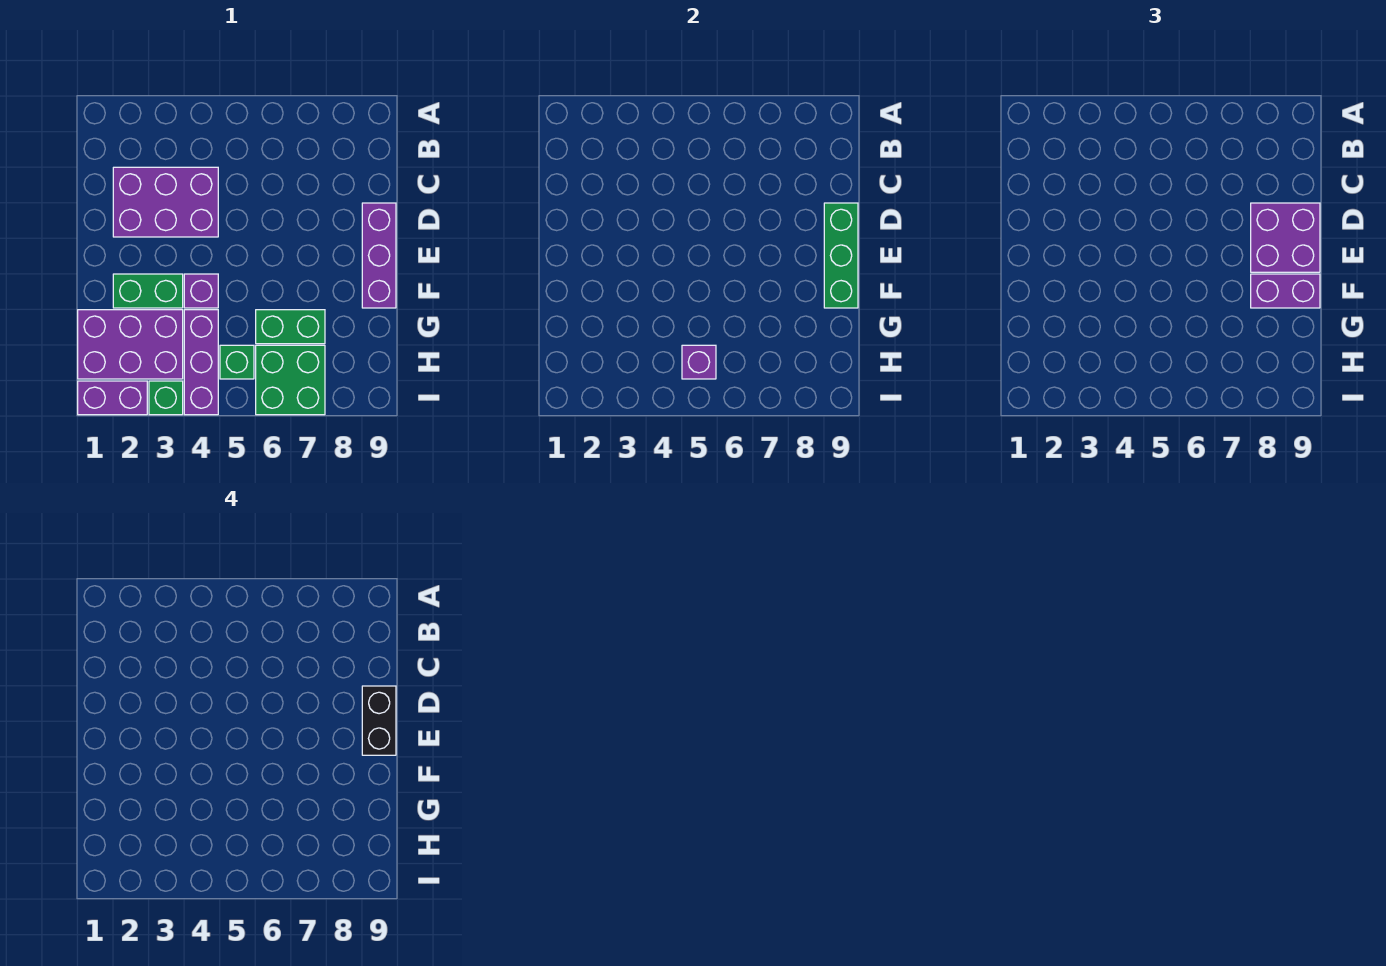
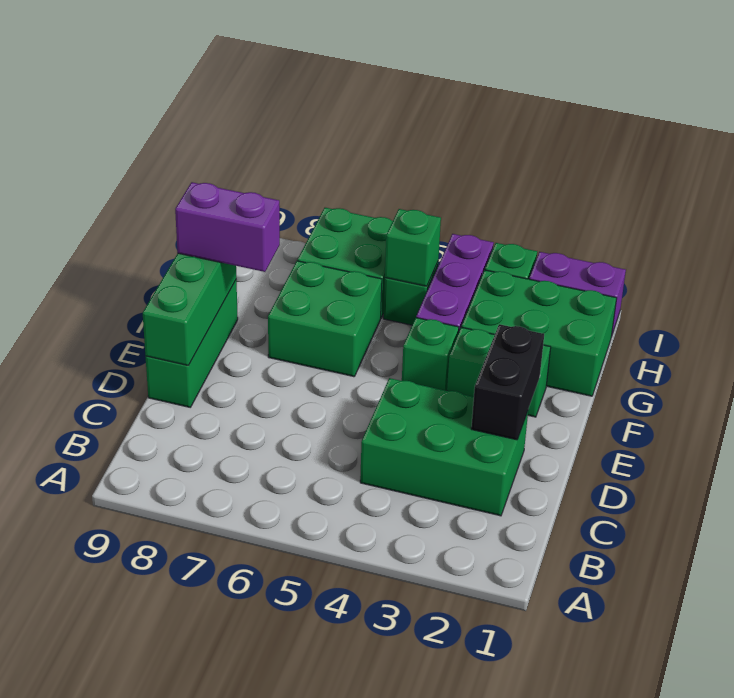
purple brick C2:D4 level 1 -> green brick C2:D4 level 1
purple brick D8:E9 level 3 -> none
purple brick D9:F9 level 1 -> green brick D9:F9 level 1
black brick D9:E9 level 4 -> black brick D2:E2 level 2
purple brick F4 level 1 -> green brick F4 level 1
purple brick G1:H3 level 1 -> green brick G1:H3 level 1
green brick G6:G7 level 1 -> green brick F6:G7 level 1
purple brick H5 level 2 -> green brick H5 level 2

